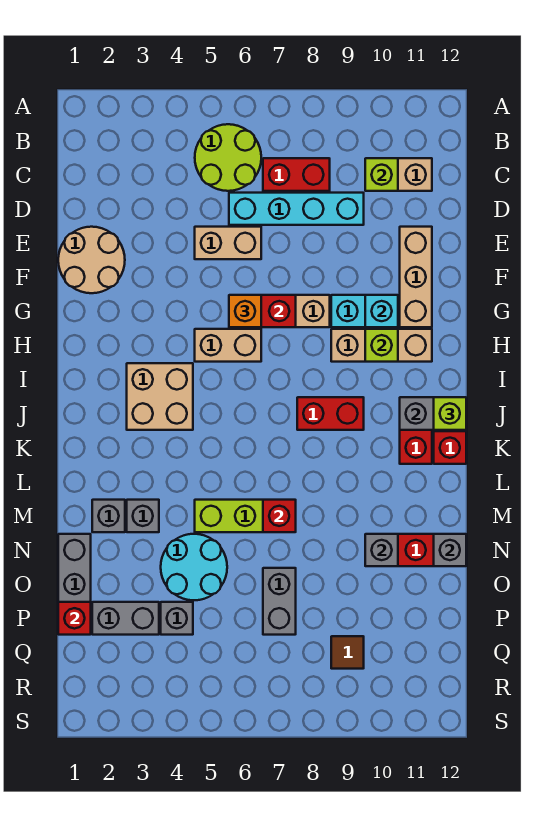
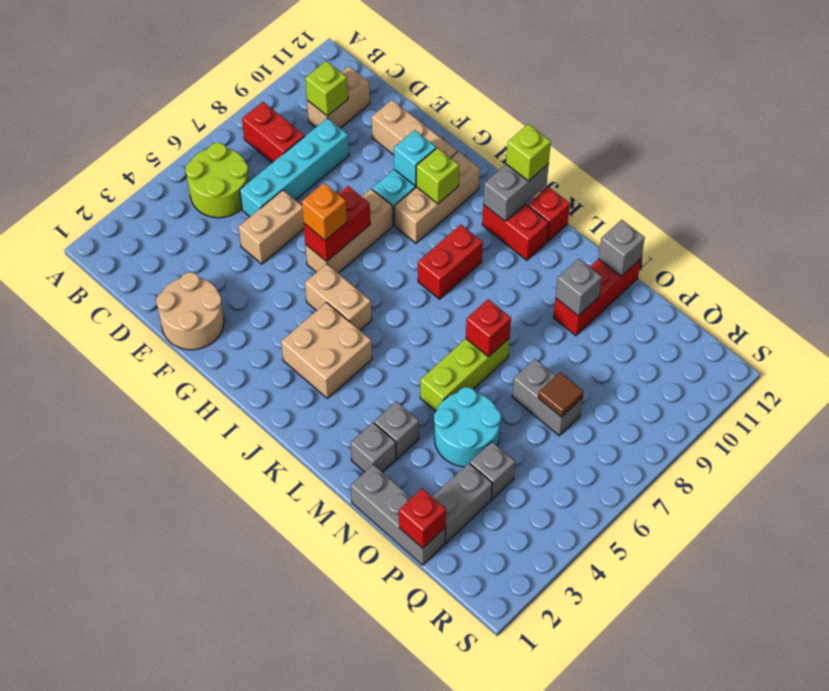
red brick C7:C8 level 1 -> red brick B8:C8 level 1
tan brick H5:H6 level 1 -> tan brick H5:I5 level 1
brown tile Q9 level 1 -> brown tile P7 level 2

